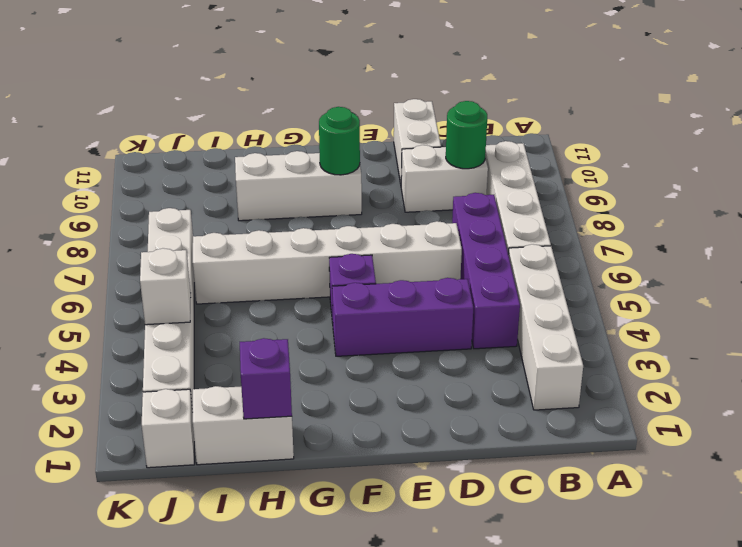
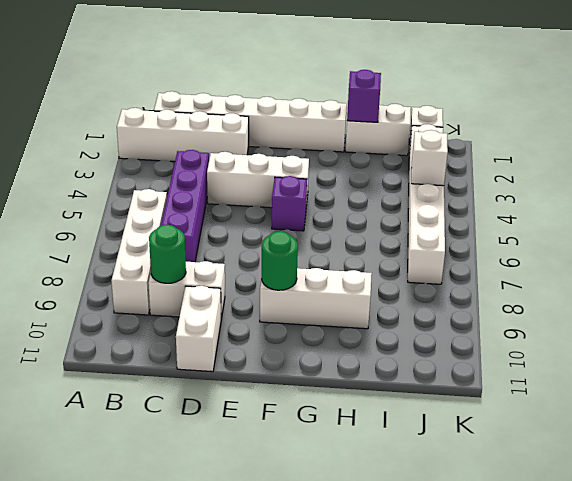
white brick B2:B5 level 1 -> white brick A2:D2 level 1
purple brick D4:F4 level 1 -> white brick D4:F4 level 1
white brick D6:I6 level 1 -> white brick B1:G1 level 1

